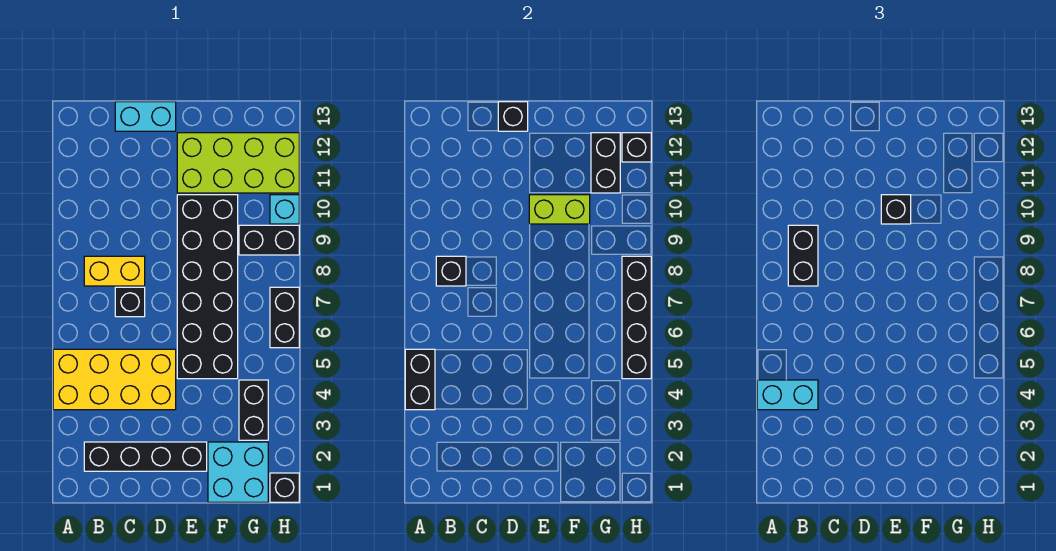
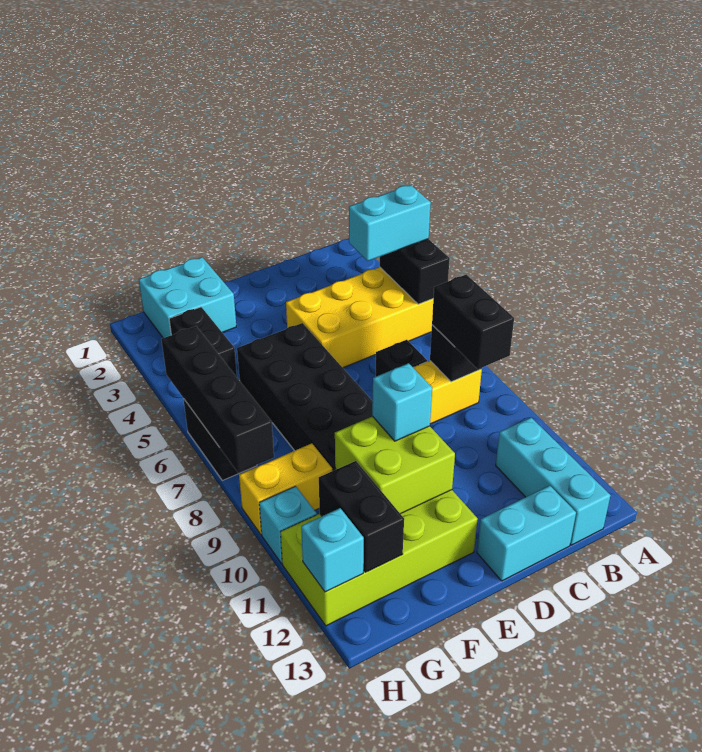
black brick B2:E2 level 1 -> none
none -> cyan brick B11:B13 level 1
black brick D13 level 2 -> none
lime brick E10:F10 level 2 -> lime brick E10:F11 level 2
black brick E10 level 3 -> cyan brick E10 level 3
black brick G9:H9 level 1 -> yellow brick G9:H9 level 1
black brick H1 level 1 -> none
black brick H12 level 2 -> cyan brick H12 level 2

